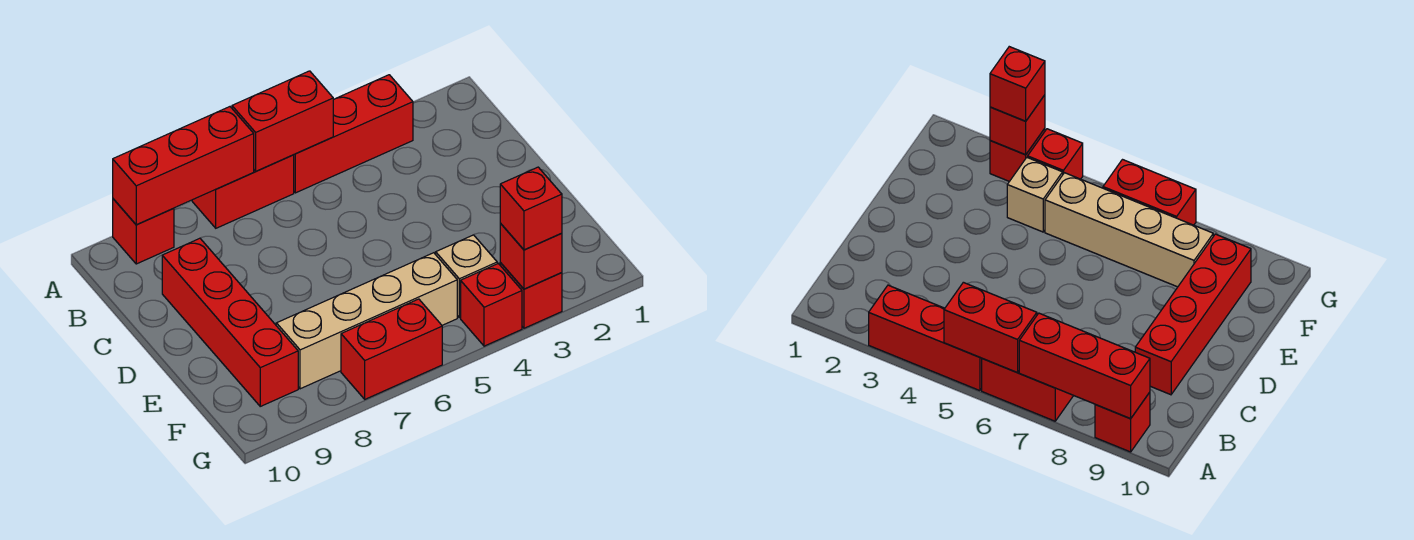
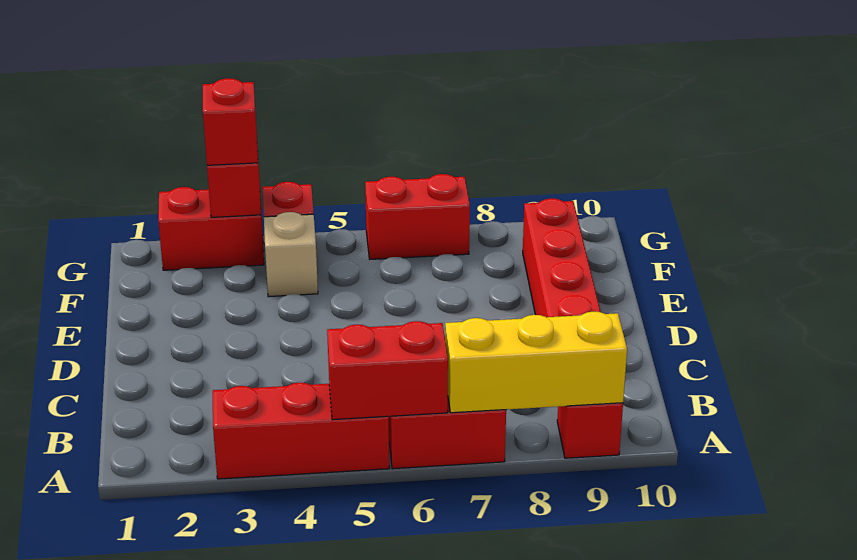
red brick A7:A9 level 2 -> yellow brick A7:A9 level 2
tan brick F5:F8 level 1 -> none
red brick G3 level 1 -> red brick G2:G3 level 1

